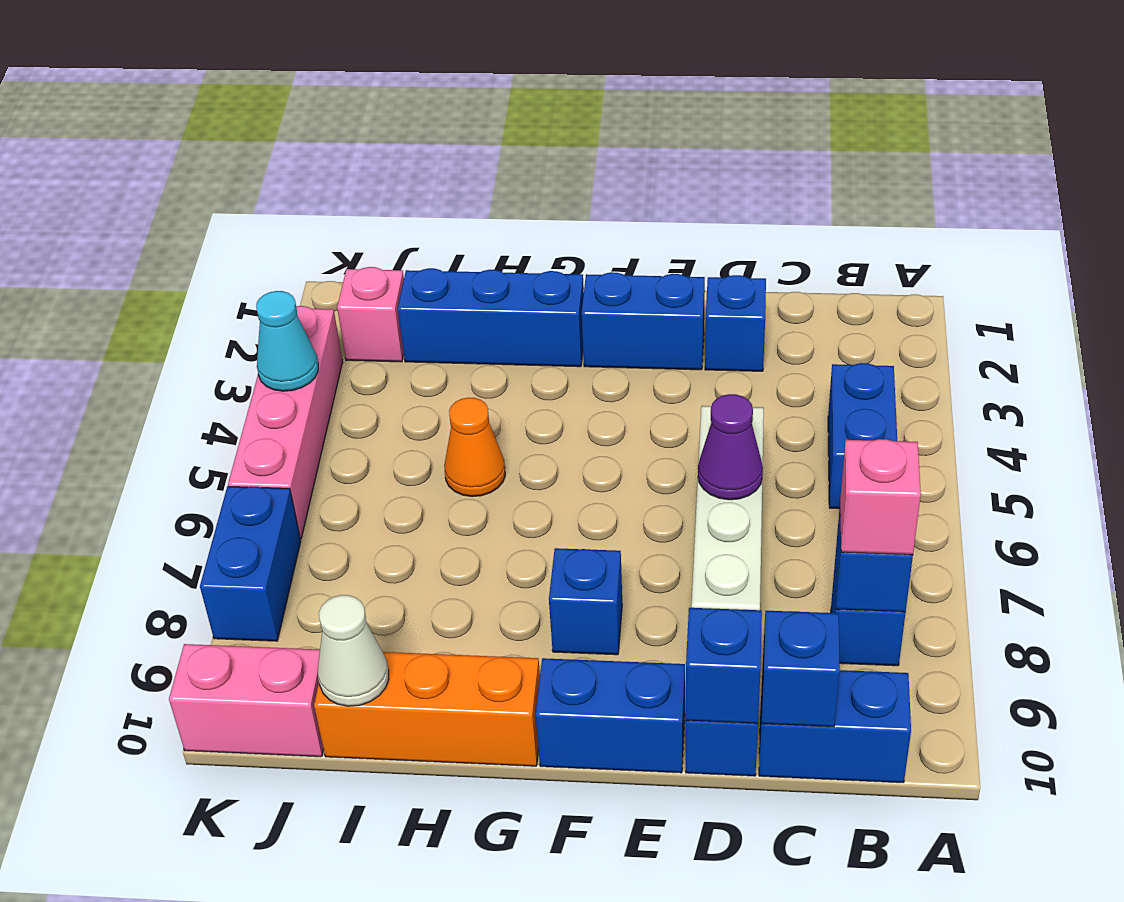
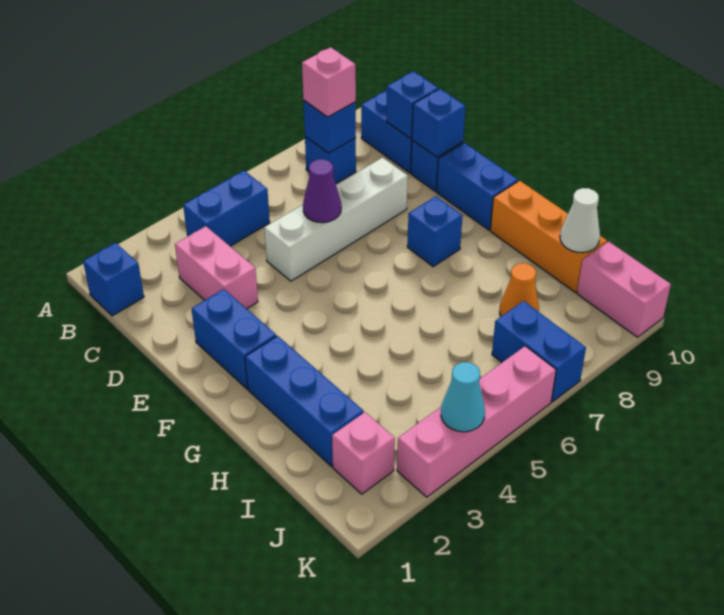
none -> pink brick C3:D3 level 1
blue brick D2 level 1 -> blue brick B1 level 1
orange cone H5 level 1 -> orange cone I8 level 1
blue brick K7:K8 level 1 -> blue brick J7:K7 level 1

